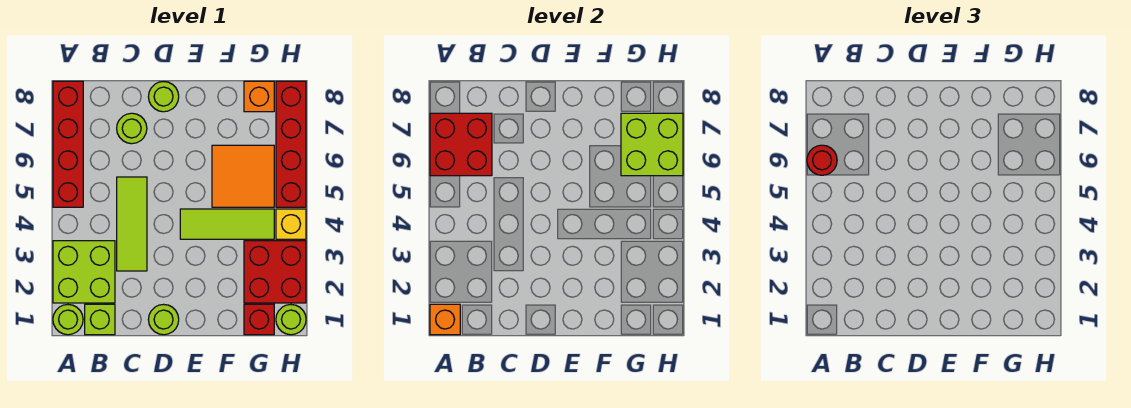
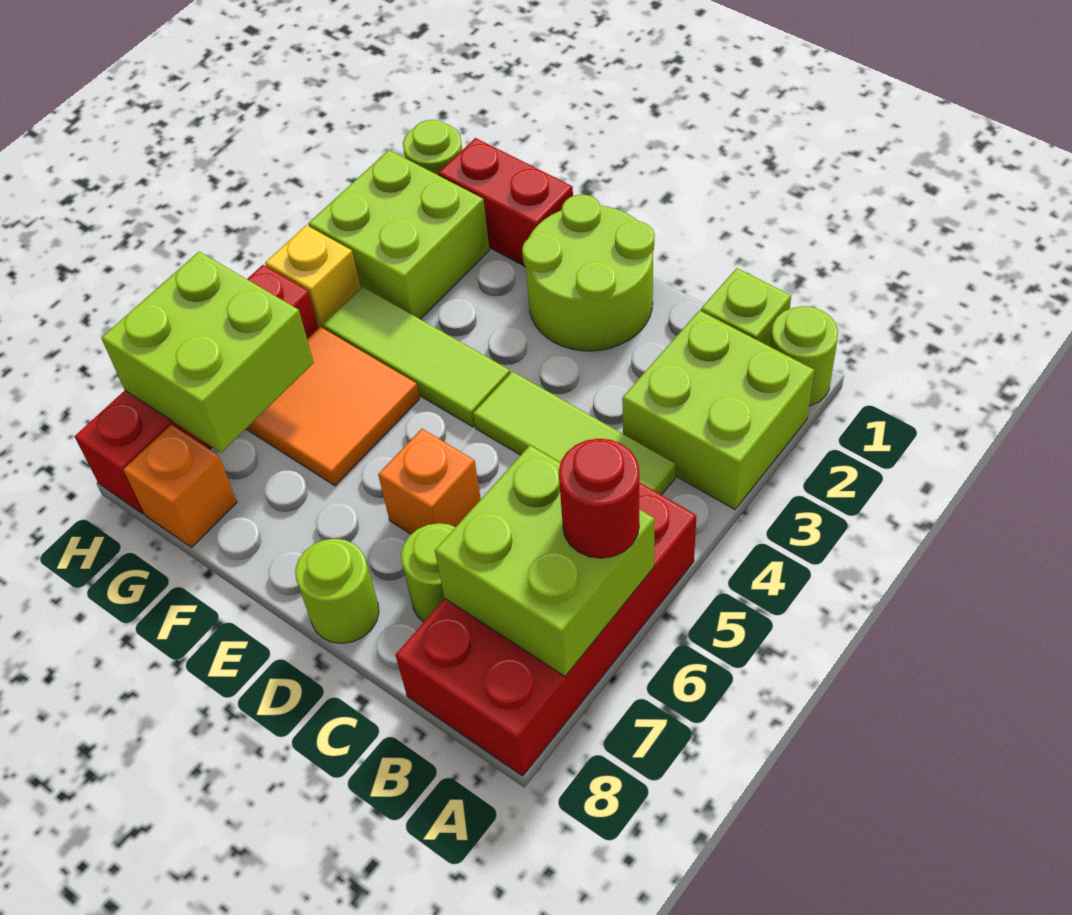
orange brick A1 level 2 -> orange brick D6 level 1
red brick A5:A8 level 1 -> red brick A5:B8 level 1
red brick A6:B7 level 2 -> lime brick A6:B7 level 2
lime tile C3:C5 level 1 -> lime tile B4:D4 level 1
lime round brick D1 level 1 -> lime round brick D1:E2 level 1
red brick G1 level 1 -> red brick F1:G1 level 1
red brick G2:H3 level 1 -> lime brick G2:H3 level 1

